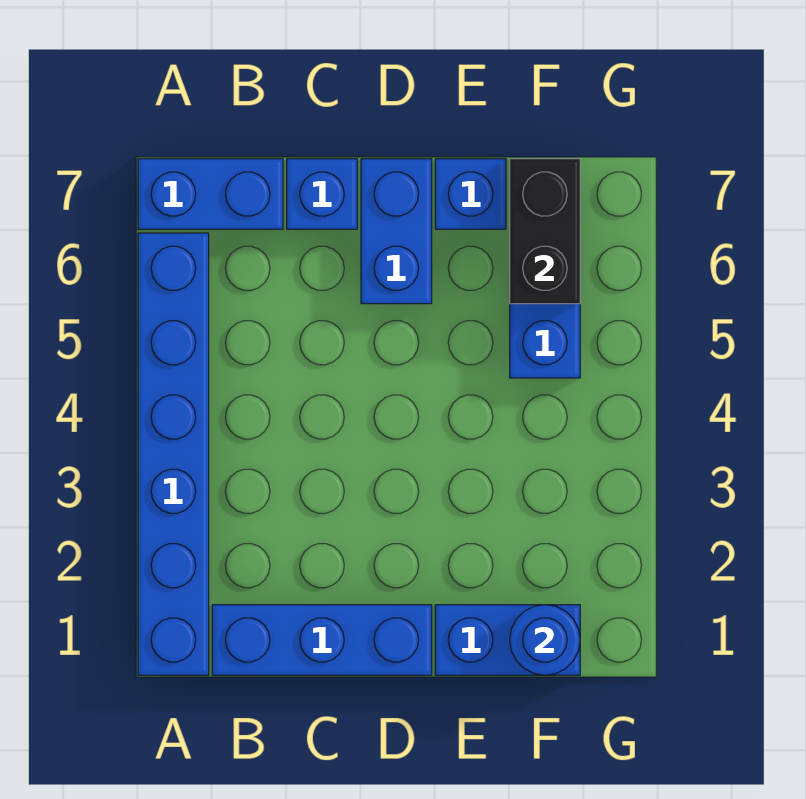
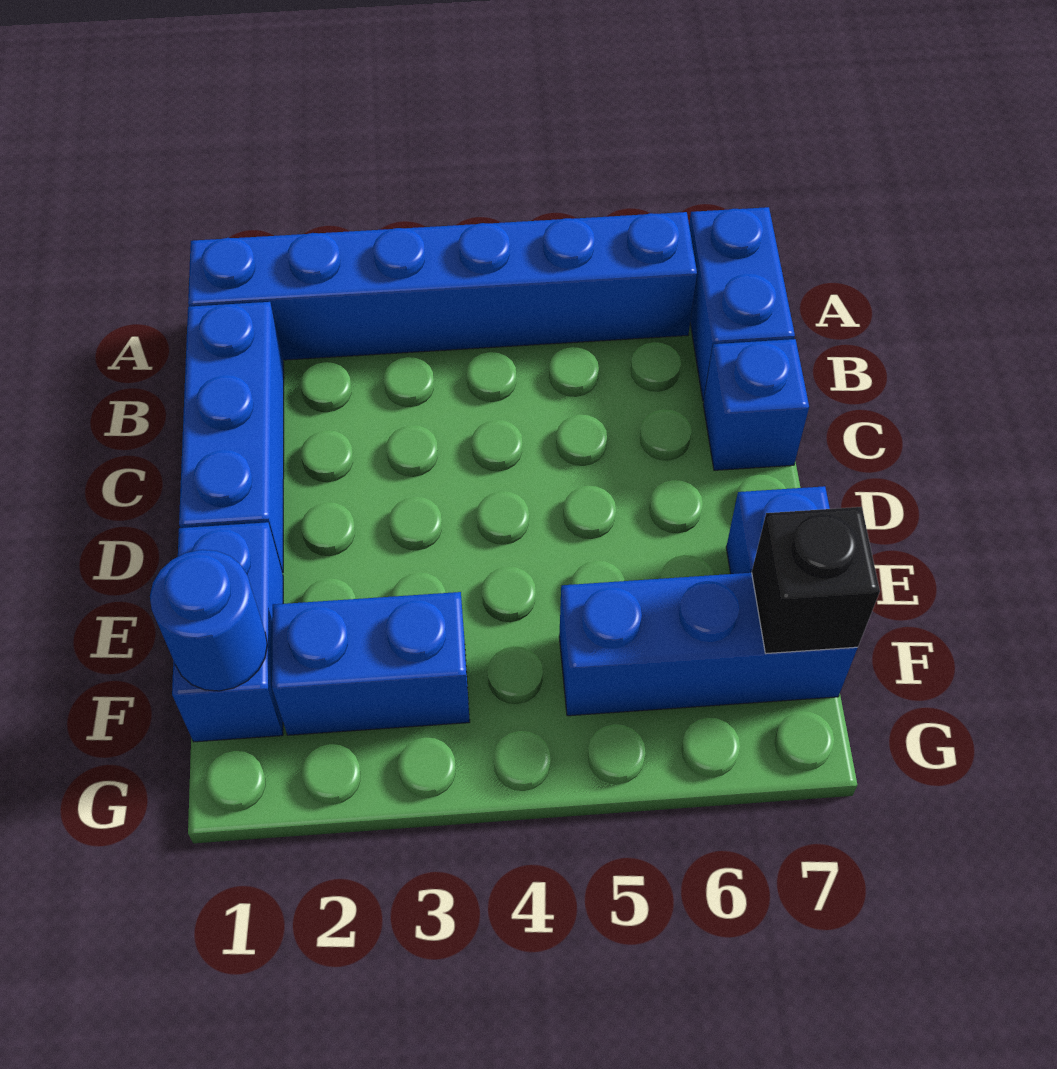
blue brick D6:D7 level 1 -> blue brick F2:F3 level 1
black brick F6:F7 level 2 -> black brick F7 level 2

